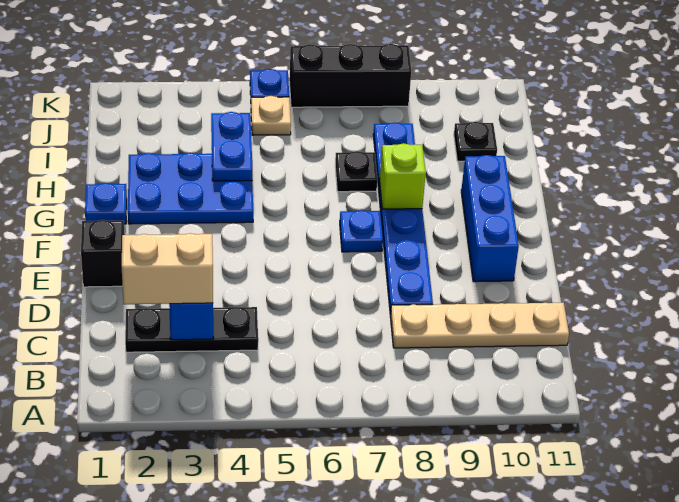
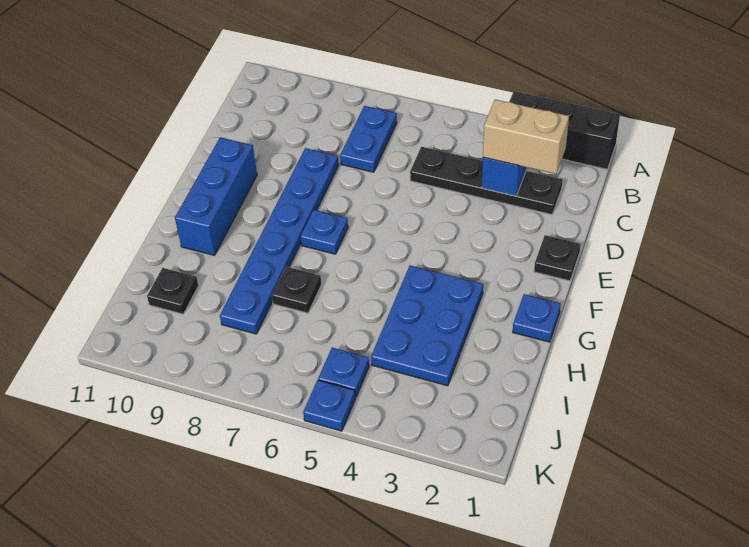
black plate C2:C4 level 1 -> black plate C2:C5 level 1
tan plate C8:C11 level 1 -> none
black brick E1 level 1 -> black plate E1 level 1
blue plate G2:H4 level 1 -> blue plate G3:I4 level 1
lime brick G8 level 2 -> none
blue plate H4:I4 level 2 -> blue plate B7:C7 level 1
tan plate J5 level 1 -> blue plate J5 level 1
black brick K6:K8 level 1 -> black brick A1:A3 level 1

